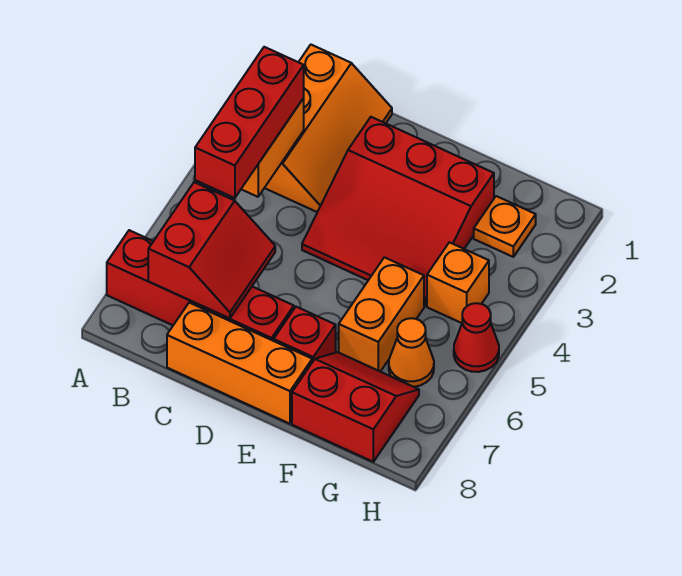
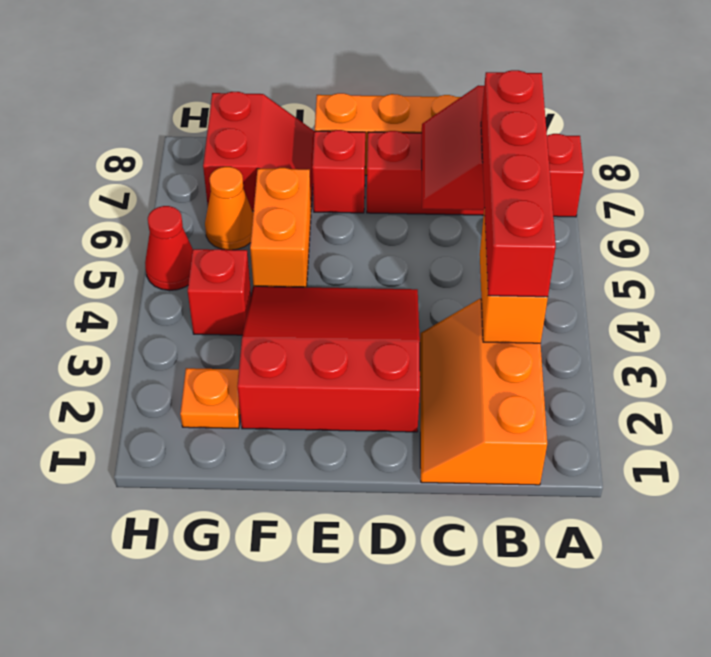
red brick B3:B5 level 3 -> red brick B3:B6 level 3
red slope F7:G8 level 1 top 8 -> red slope F7:G8 level 1 top G
orange brick G4 level 1 -> red brick G4 level 1

